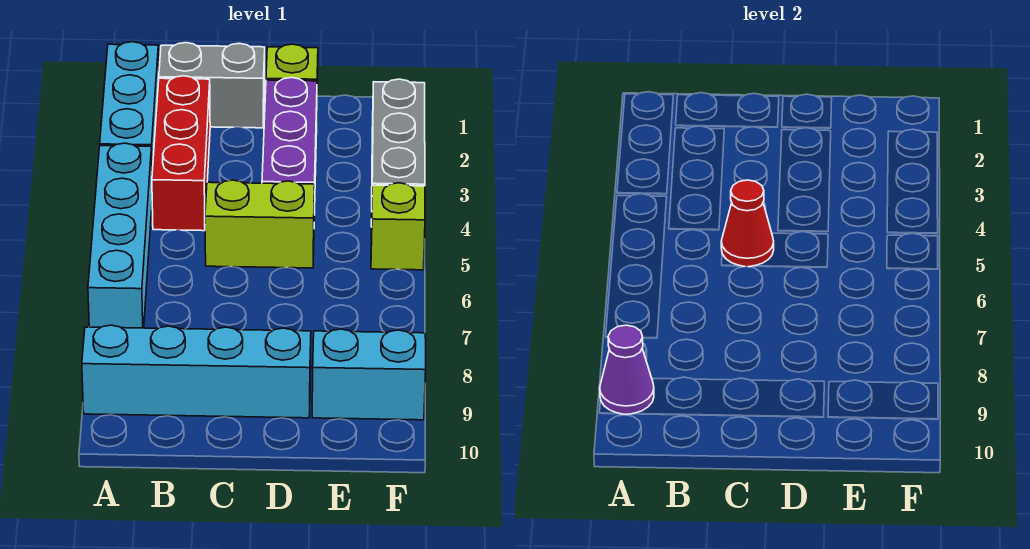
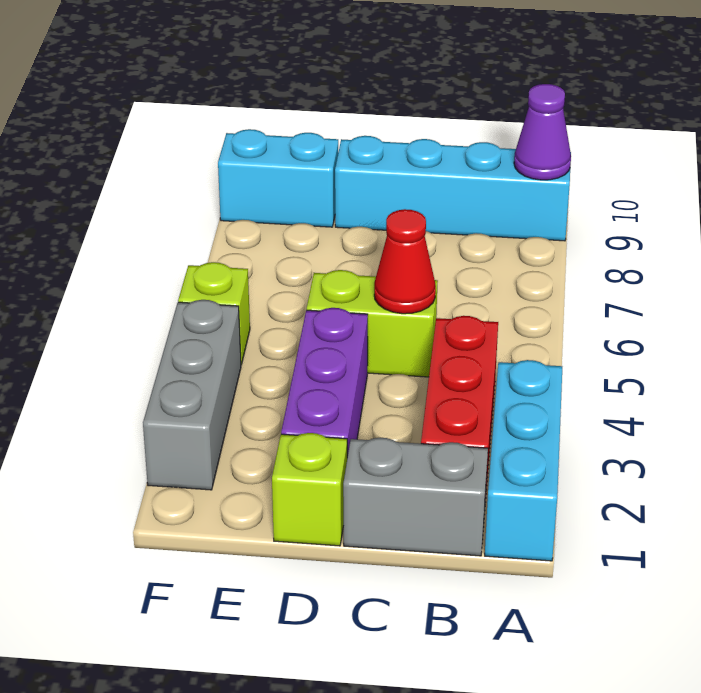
cyan brick A4:A7 level 1 -> none

